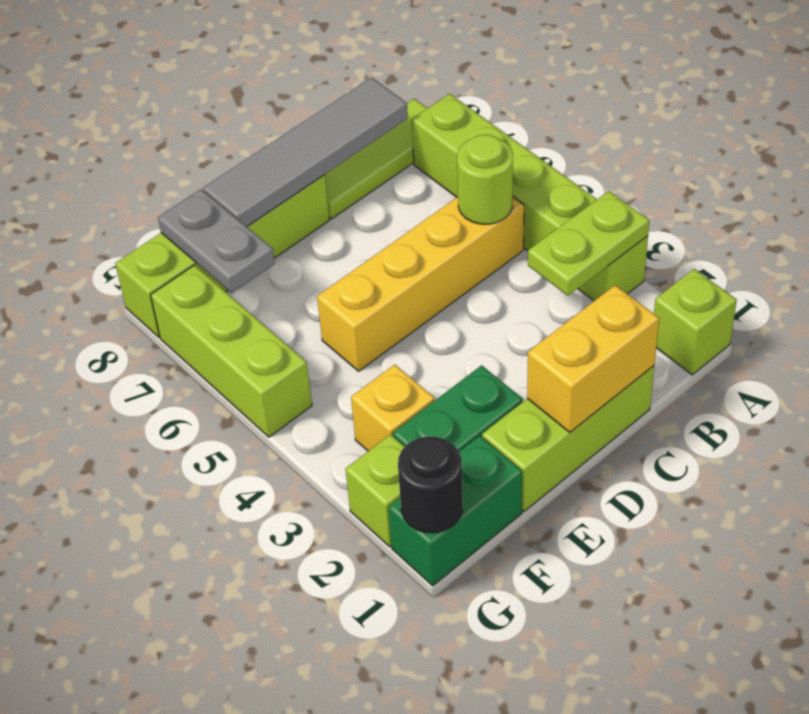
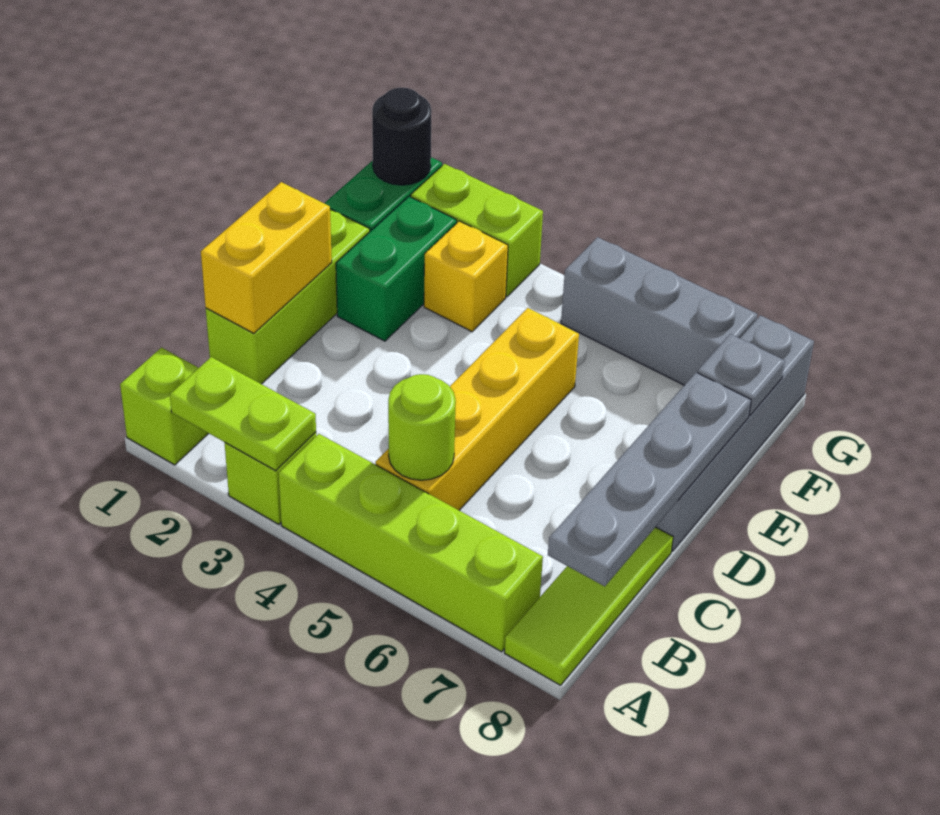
lime plate A3:B3 level 2 -> lime plate A2:A3 level 2
grey tile B8:E8 level 2 -> grey plate B8:E8 level 2
lime brick D8:G8 level 1 -> grey brick D8:G8 level 1
grey plate F7:F8 level 2 -> grey plate F8 level 2
lime brick G2 level 1 -> lime brick G2:G3 level 1
lime brick G5:G7 level 1 -> grey brick G5:G7 level 1

